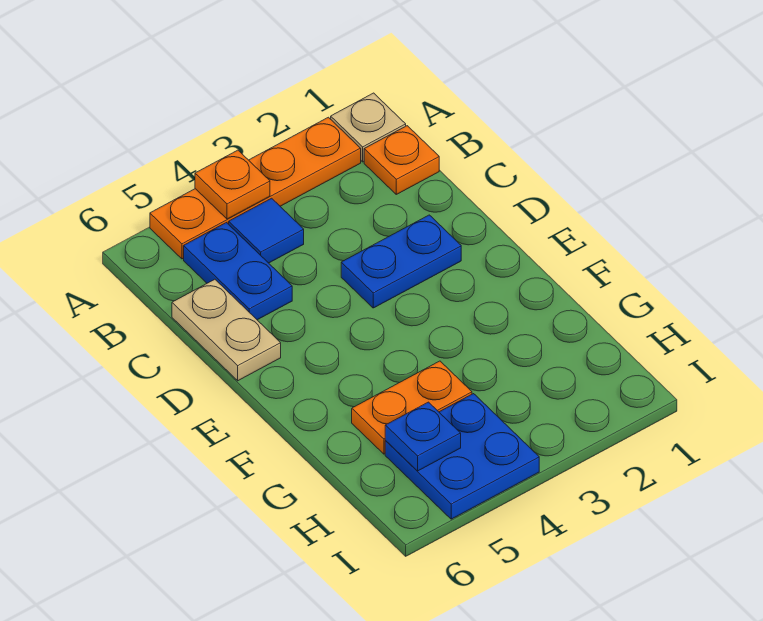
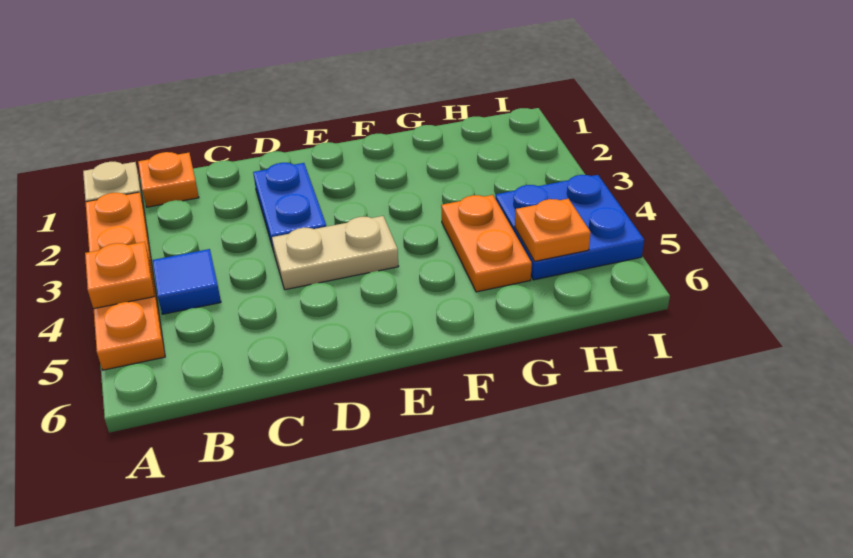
blue plate B5:C5 level 1 -> none
tan plate C6:D6 level 1 -> tan plate D4:E4 level 1
blue plate H5 level 2 -> orange plate H5 level 2

